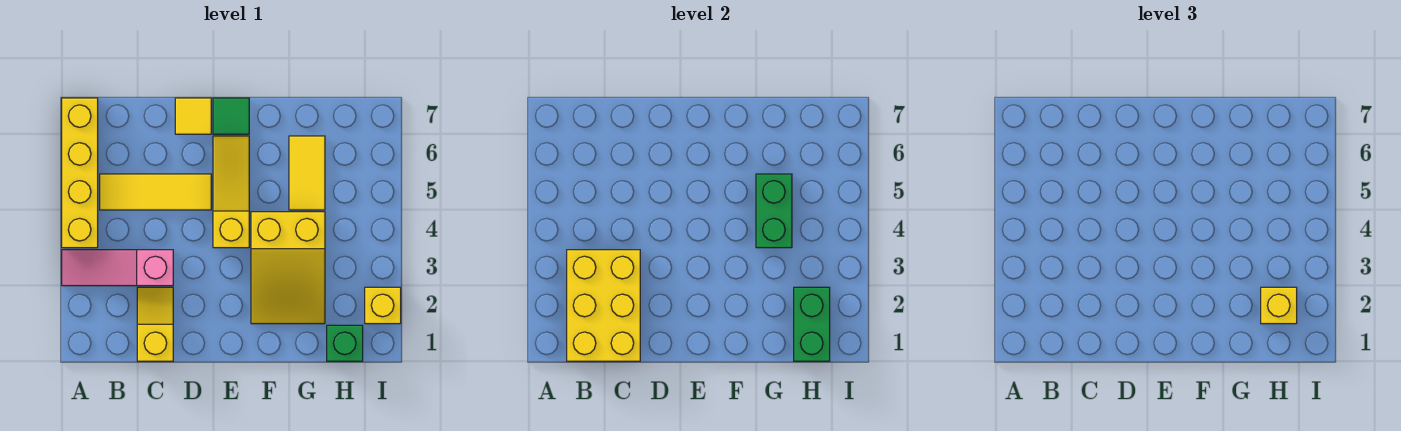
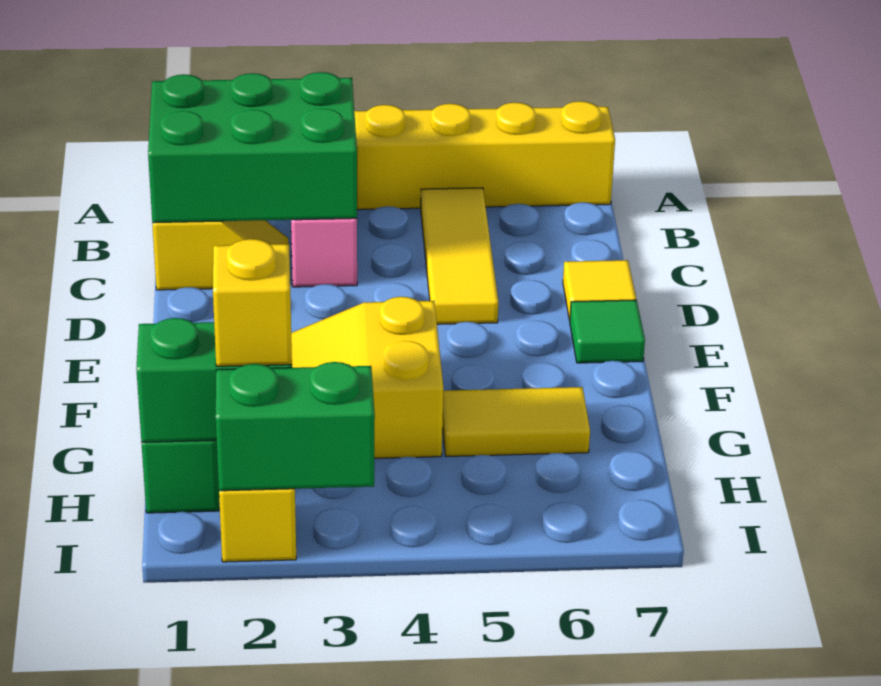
yellow brick B1:C3 level 2 -> green brick B1:C3 level 2
yellow slope E4:E6 level 1 top 4 -> none
green brick G4:G5 level 2 -> green brick I2:I3 level 2

